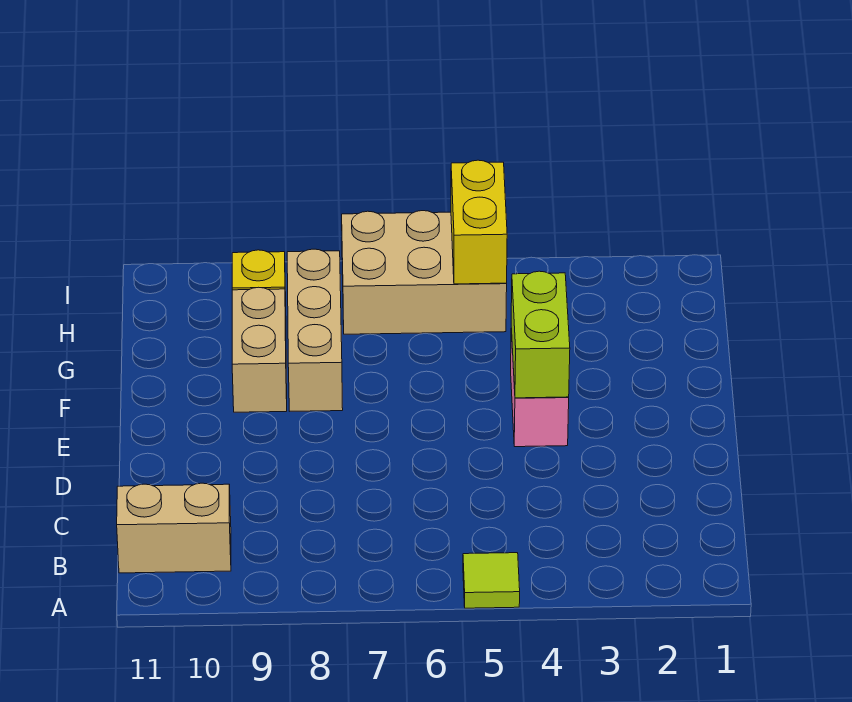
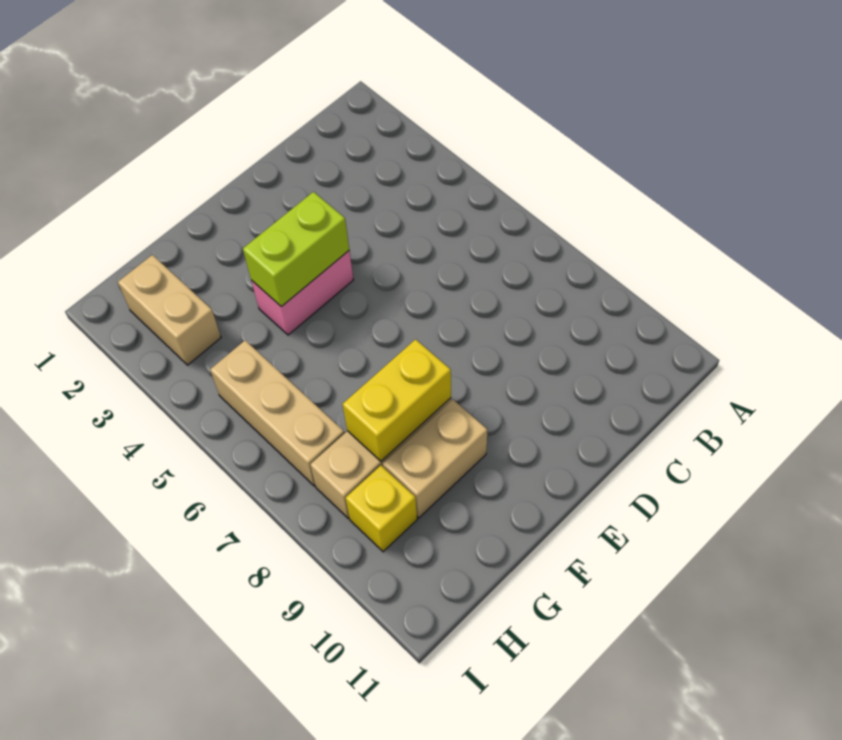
lime tile A5 level 1 -> none
tan brick B10:B11 level 1 -> tan brick H2:H3 level 1
tan brick H5:I7 level 1 -> tan brick H5:H7 level 1
yellow brick H5:I5 level 2 -> yellow brick F8:G8 level 2

